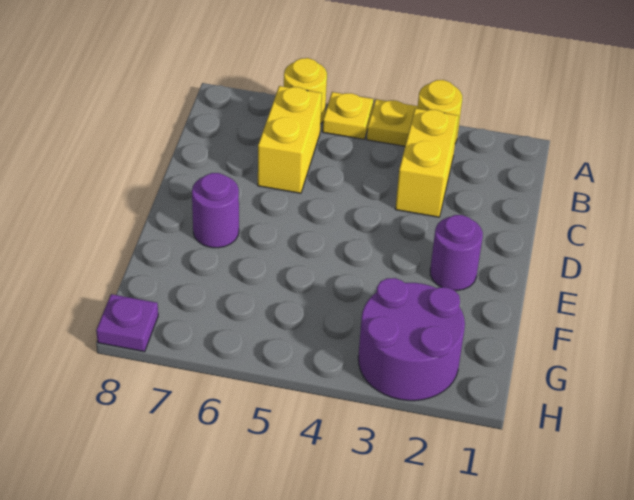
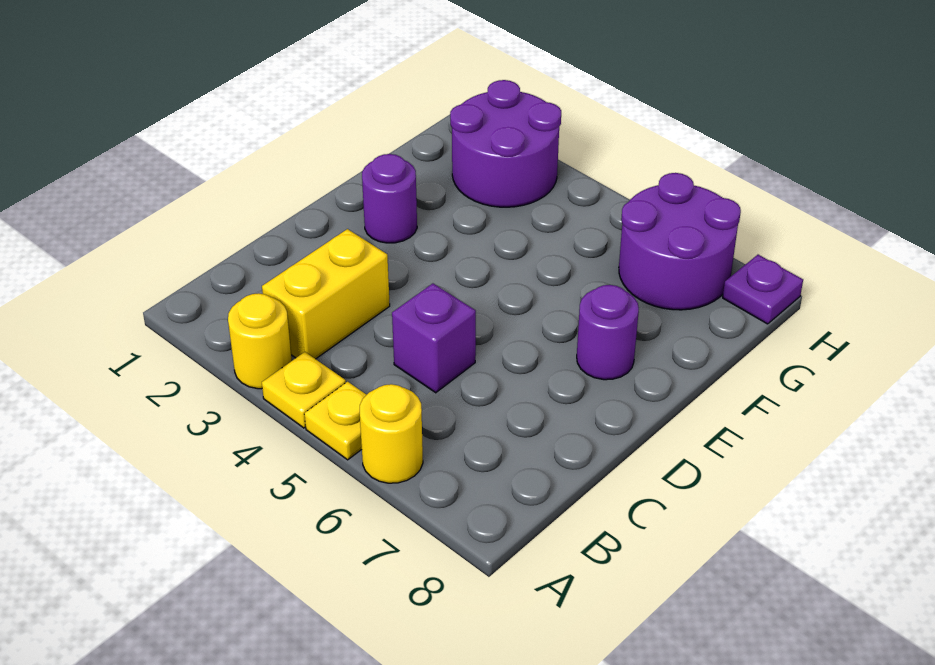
yellow brick B6:C6 level 1 -> none
none -> purple brick C5 level 1
none -> purple round brick G6:H7 level 1

